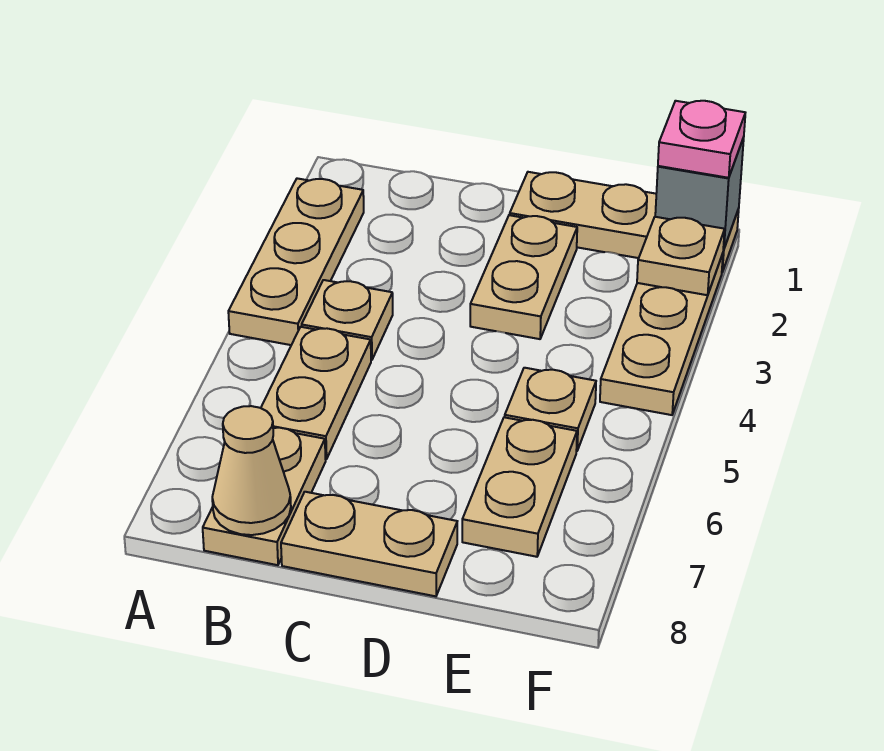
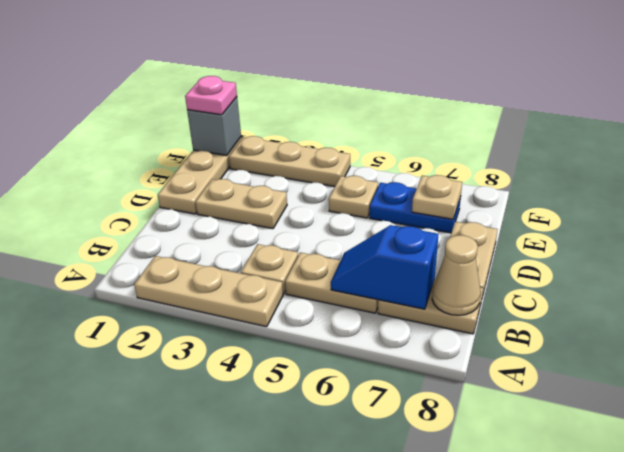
none -> blue slope B6:B7 level 2 top 7
tan plate E6:E7 level 1 -> blue plate E6:E7 level 1
tan plate F2 level 2 -> tan plate E7 level 2

